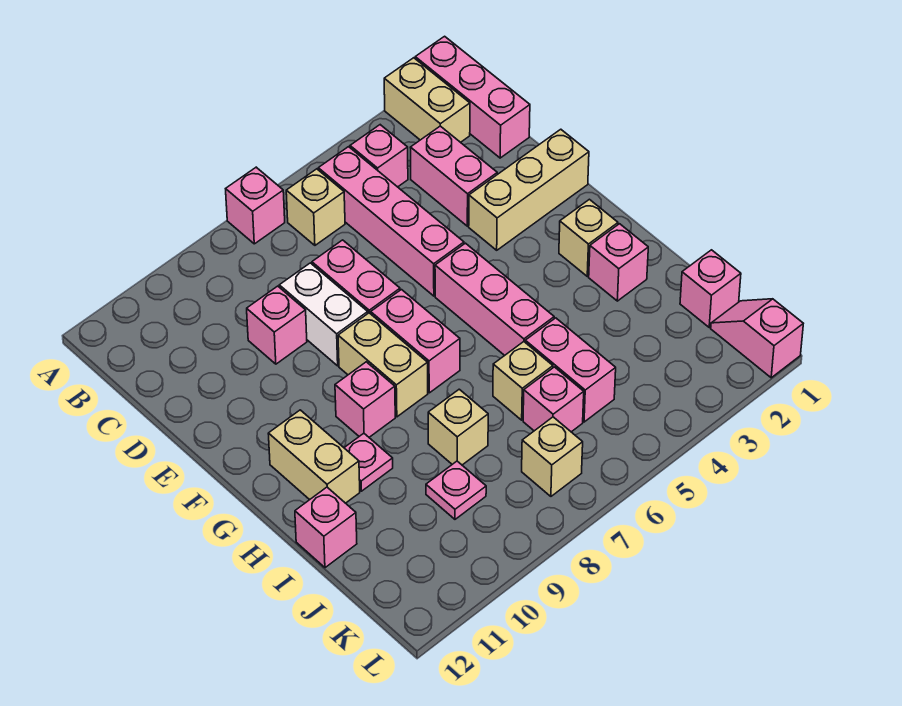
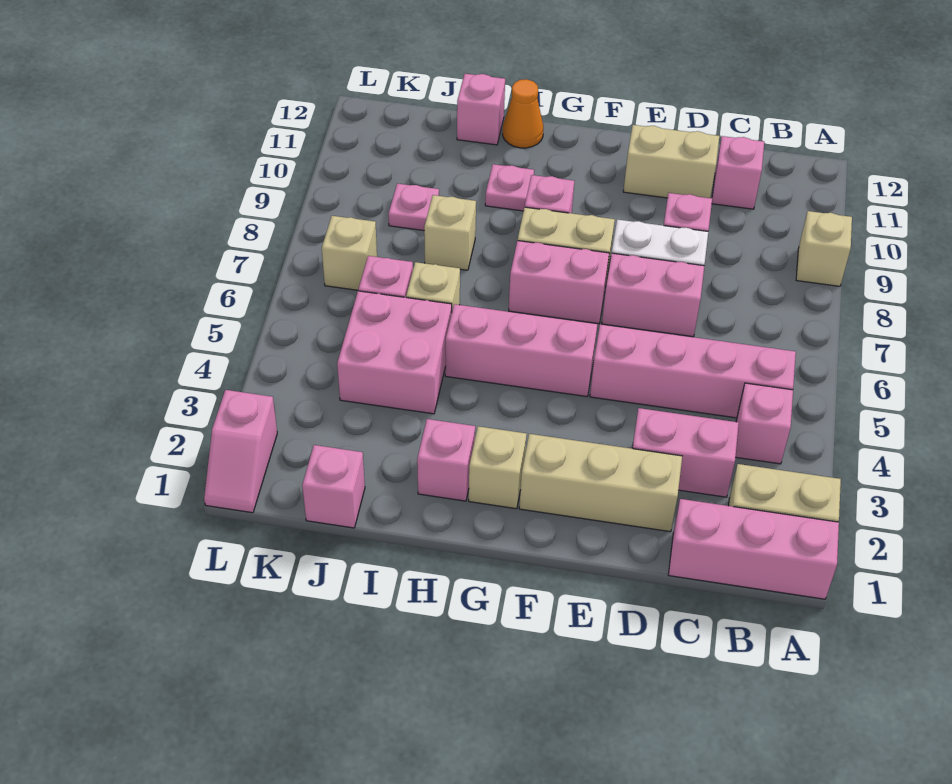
pink brick A7 level 1 -> pink brick C11 level 1
tan brick B6 level 1 -> tan brick A9 level 1
tan brick E1:E3 level 1 -> tan brick D2:F2 level 1
tan brick G11:H11 level 1 -> tan brick D11:E11 level 1
none -> orange cone H12 level 1
pink brick I5:J5 level 1 -> pink brick I4:J5 level 1
pink slope K1:L1 level 1 top L -> pink slope L1:L2 level 1 top 2

